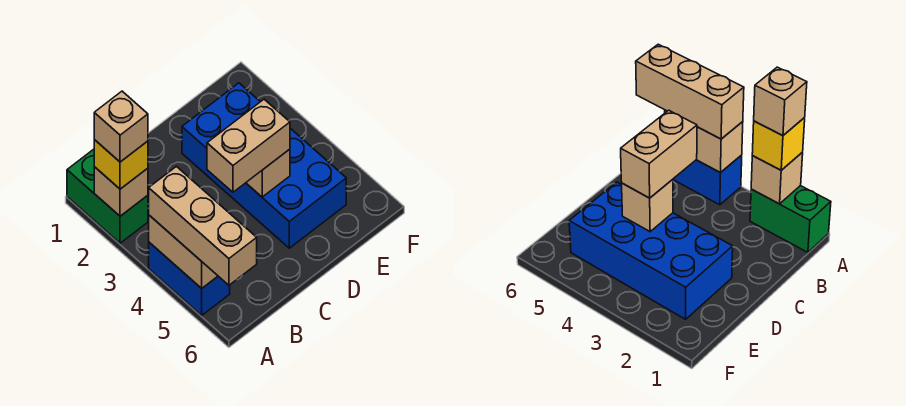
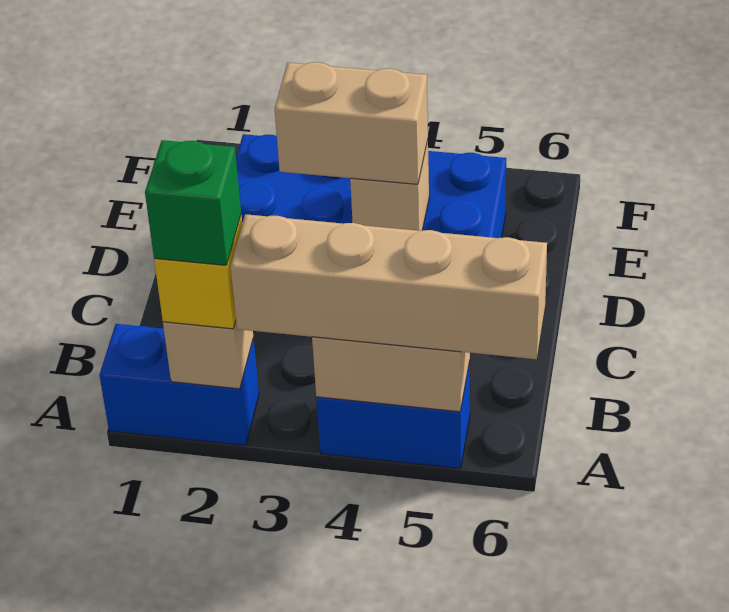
green brick A1:A2 level 1 -> blue brick A1:A2 level 1
tan brick A2 level 4 -> green brick A2 level 4
tan brick A4:A6 level 3 -> tan brick A3:A6 level 3
tan brick C4:D4 level 3 -> tan brick D3:D4 level 3

